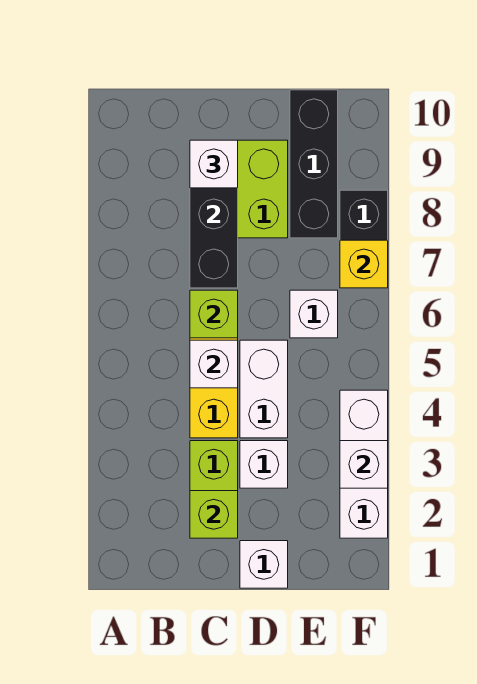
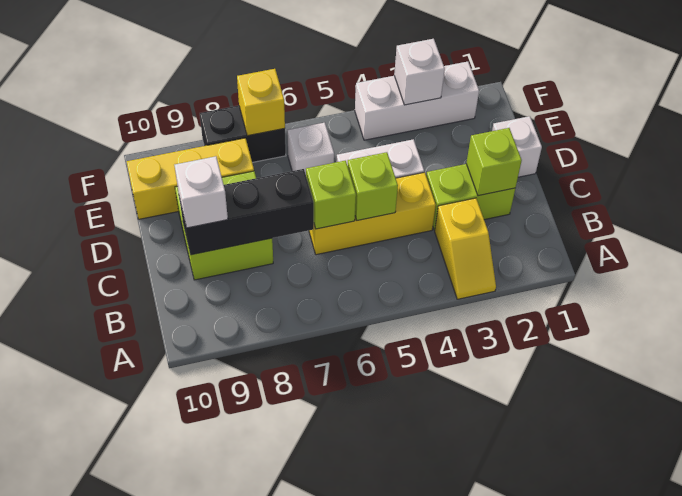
none -> yellow slope A3:B3 level 1 top B
white brick C5 level 2 -> lime brick C5 level 2
white brick D3 level 1 -> none
black brick E8:E10 level 1 -> yellow brick E8:E10 level 1

